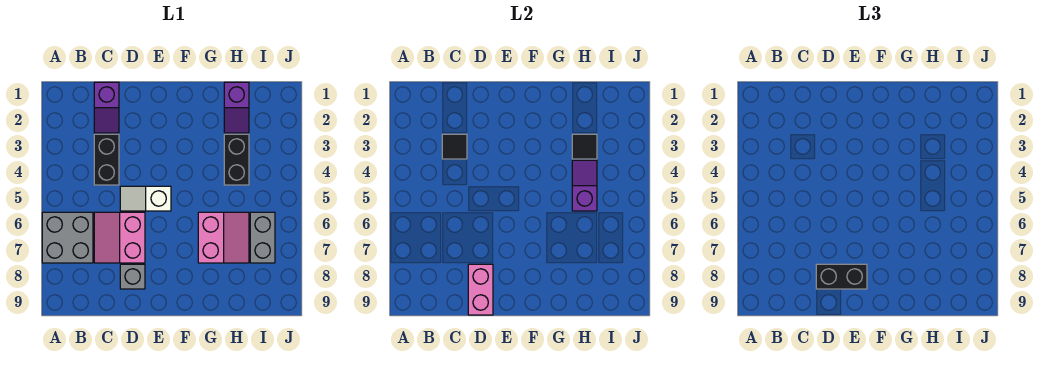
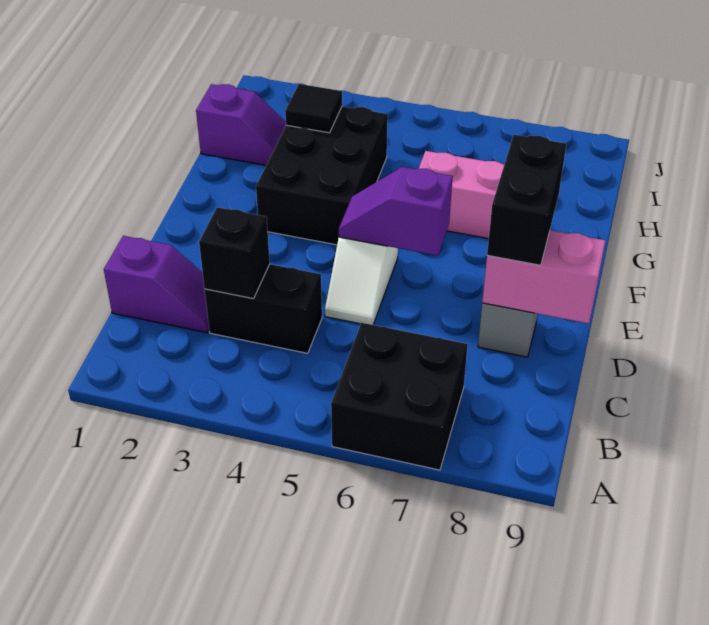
grey brick A6:B7 level 1 -> black brick A6:B7 level 1
black tile C3 level 2 -> black brick C3 level 2
pink slope C6:D7 level 1 top D -> none
black brick H3:H4 level 1 -> black brick F3:H4 level 1
purple slope H4:H5 level 2 top 5 -> purple slope E5:E6 level 2 top 6
grey brick I6:I7 level 1 -> none

